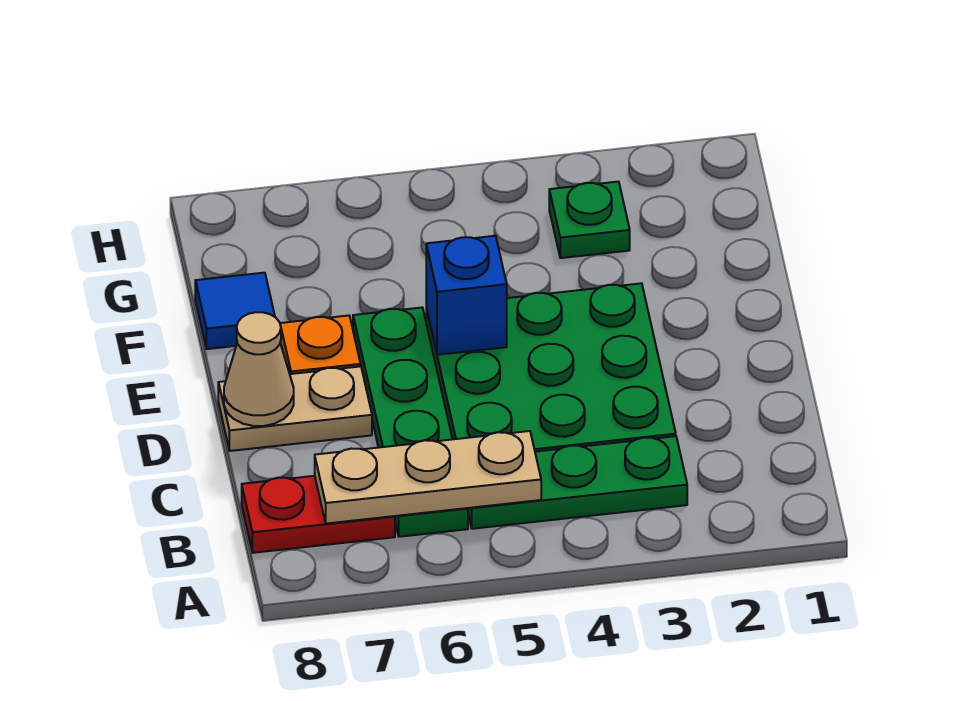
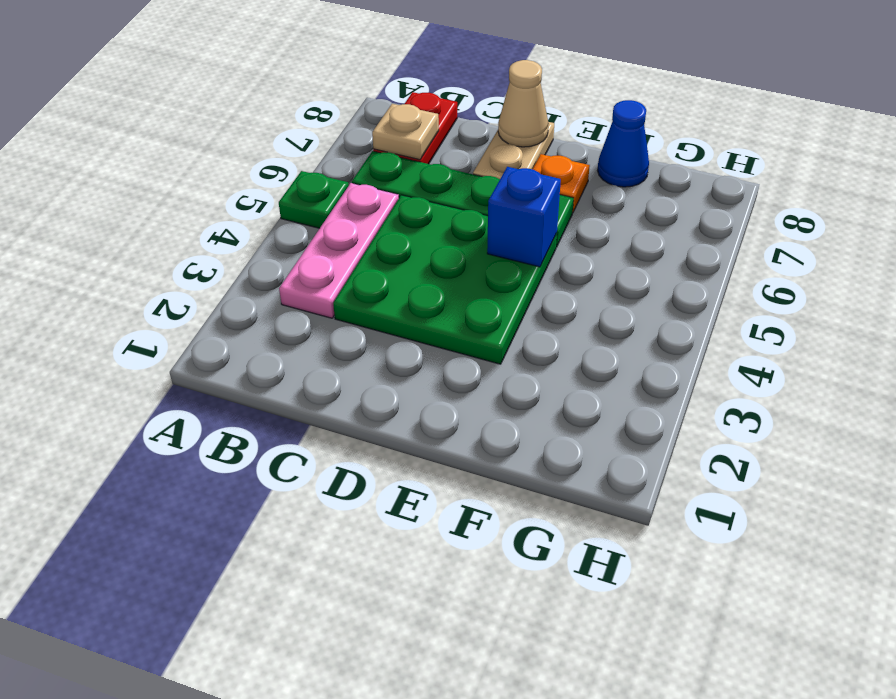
green plate B3:B5 level 1 -> pink plate B3:B5 level 1
tan plate B5:B7 level 2 -> tan plate B7 level 2
blue tile F8 level 1 -> blue cone F8 level 1
green plate G3 level 1 -> green plate A5 level 1

